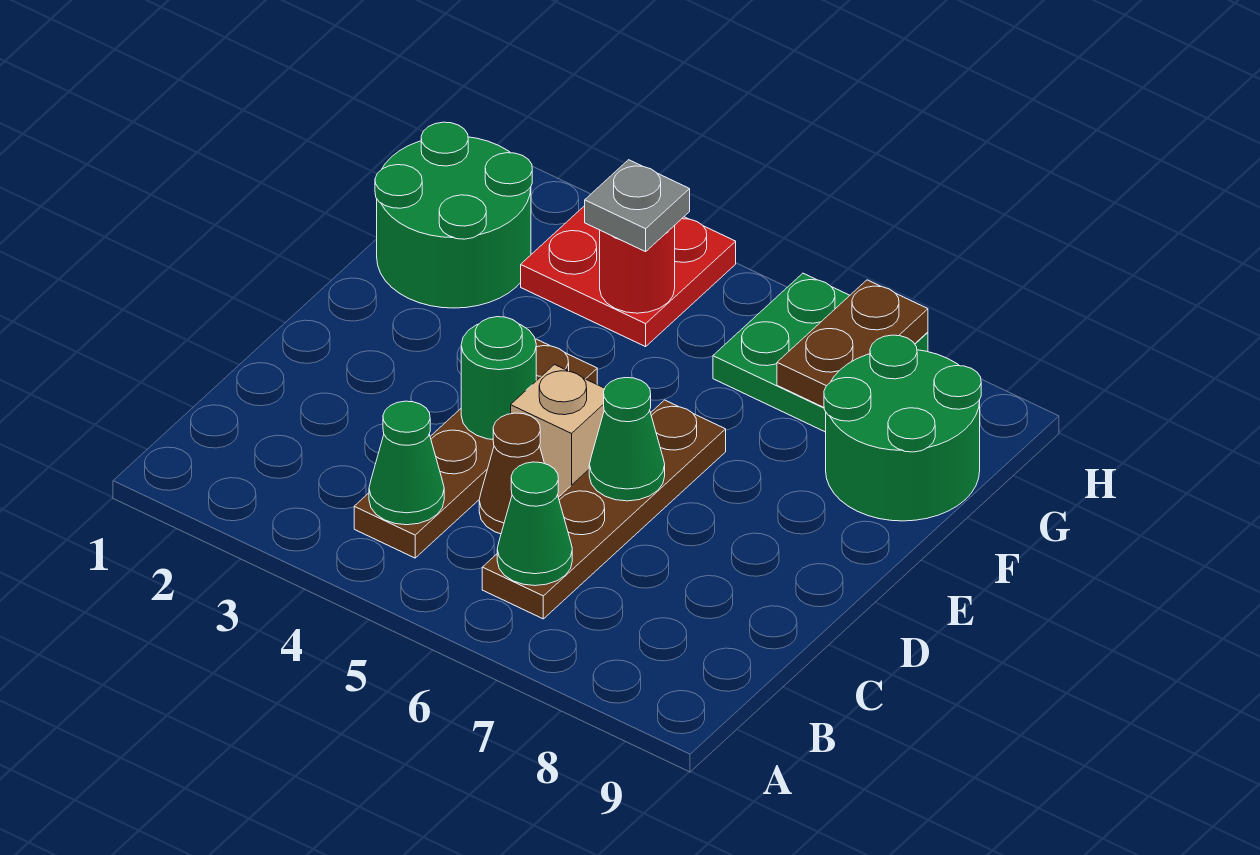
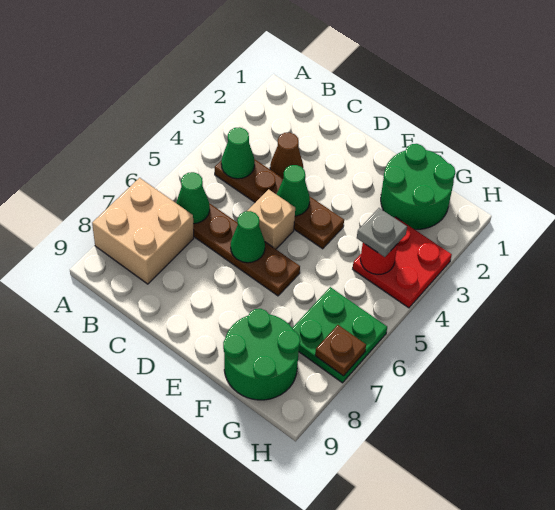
none -> tan brick A7:B8 level 1
brown cone C5 level 1 -> brown cone C3 level 1
green round brick D4 level 2 -> green cone D4 level 2
brown plate G7:H7 level 2 -> brown plate H7 level 2

